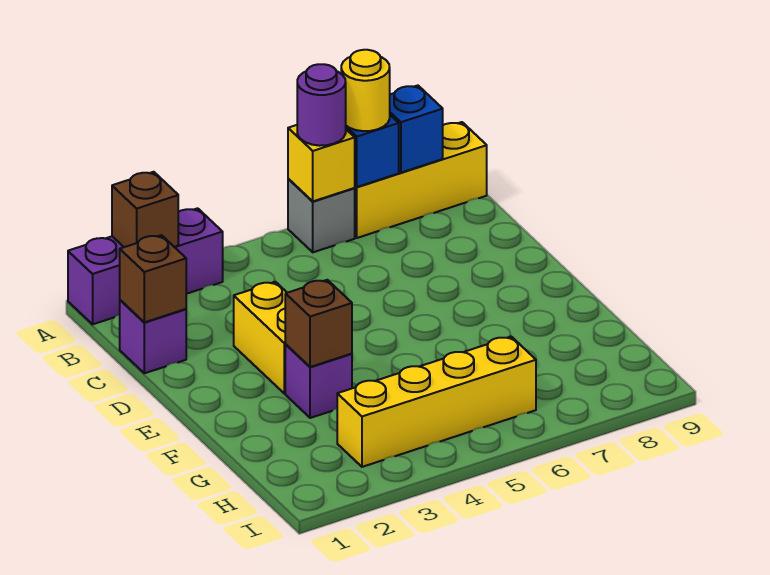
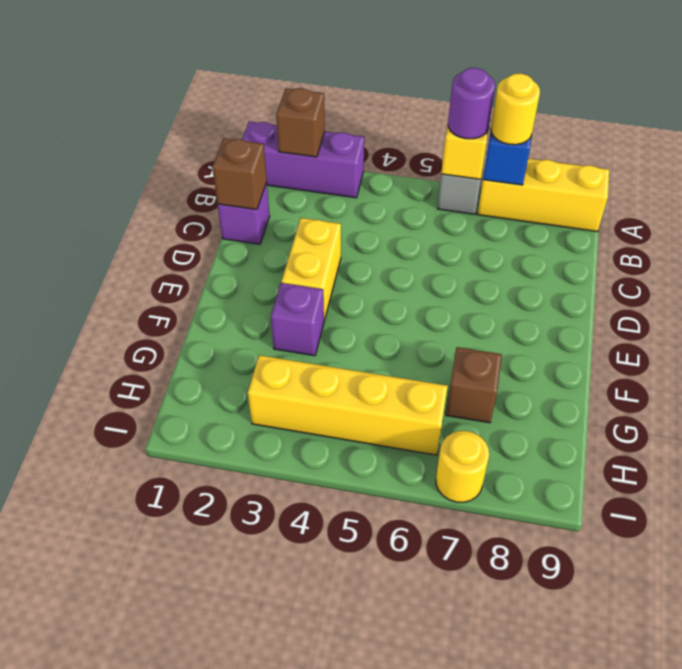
blue brick A8 level 2 -> none
brown brick F3 level 2 -> brown brick G7 level 1
none -> yellow round brick I7 level 1

